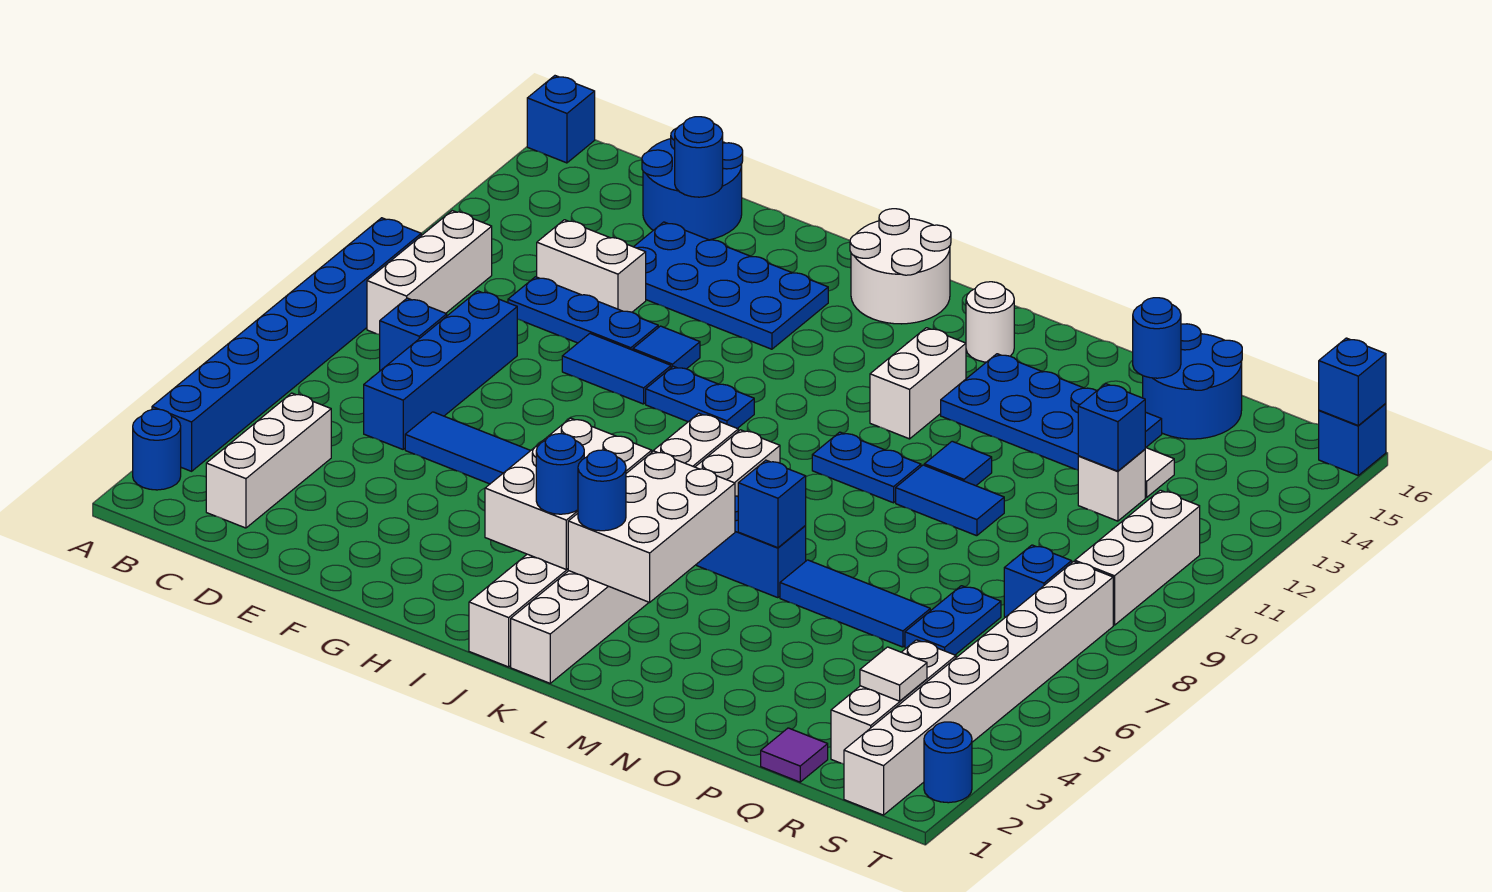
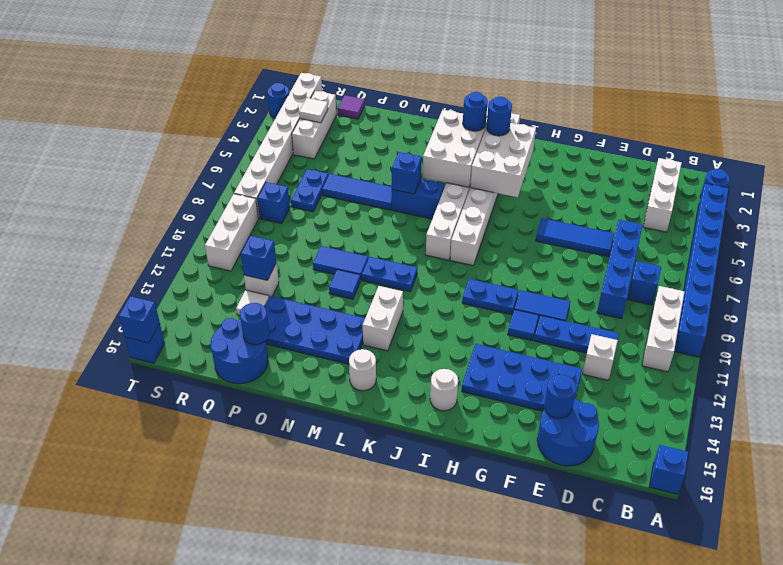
white brick D12:E12 level 1 -> white brick D12 level 1
white round brick I15:J16 level 1 -> white round brick I15 level 1

